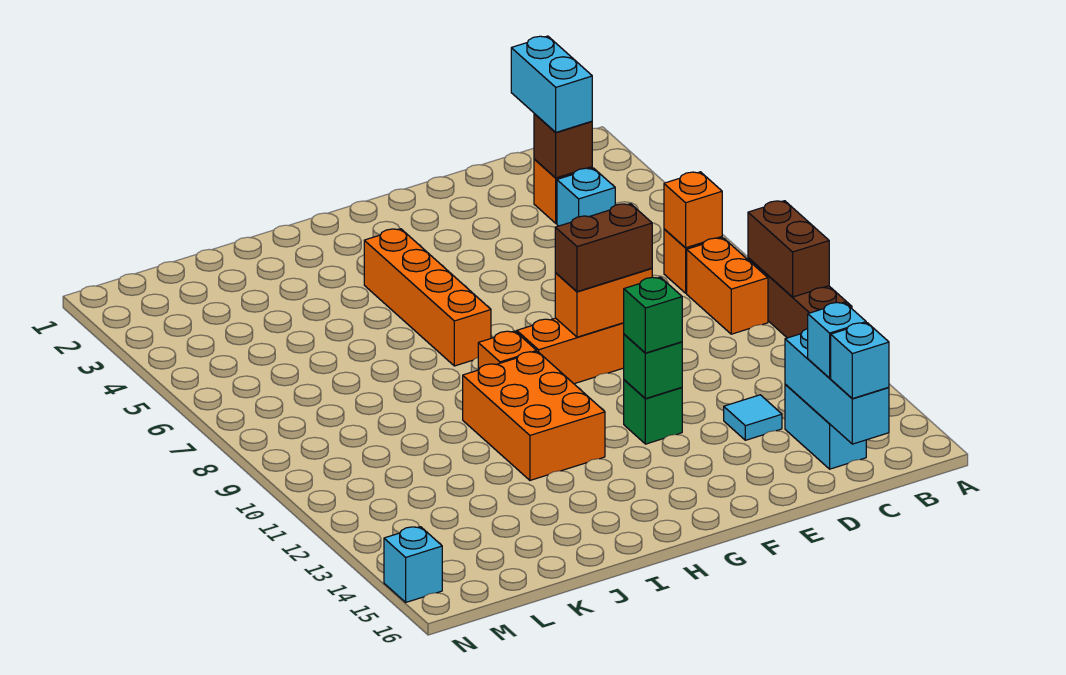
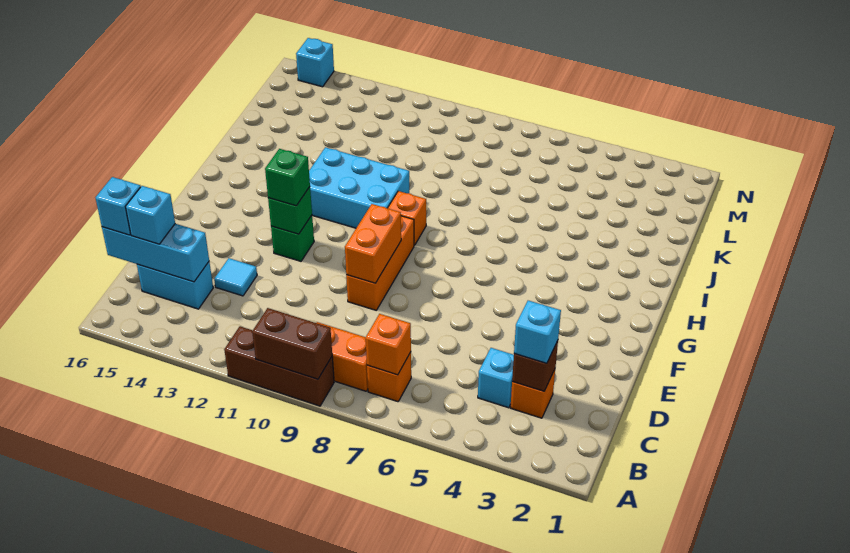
cyan brick C2:C3 level 3 -> cyan brick C3 level 3
brown brick E9:F9 level 3 -> none
orange brick H4:H7 level 1 -> none
orange brick H10:I12 level 1 -> cyan brick H10:I12 level 1

